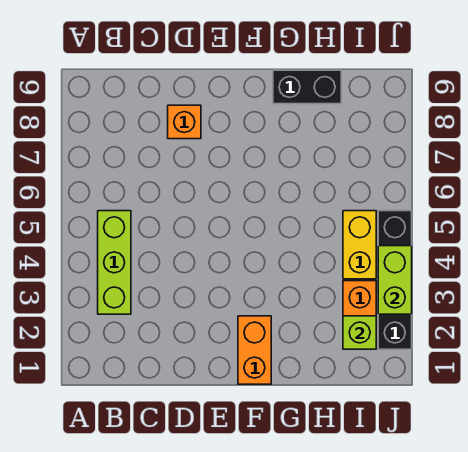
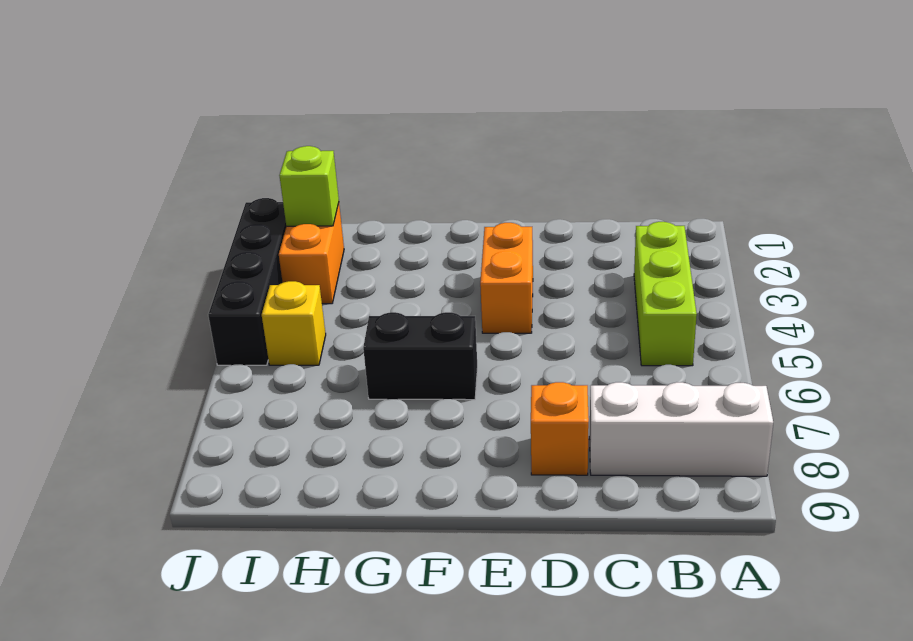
none -> white brick A8:C8 level 1
orange brick F1:F2 level 1 -> orange brick E3:E4 level 1
black brick G9:H9 level 1 -> black brick F6:G6 level 1
yellow brick I4:I5 level 1 -> yellow brick I5 level 1
lime brick J3:J4 level 2 -> none

